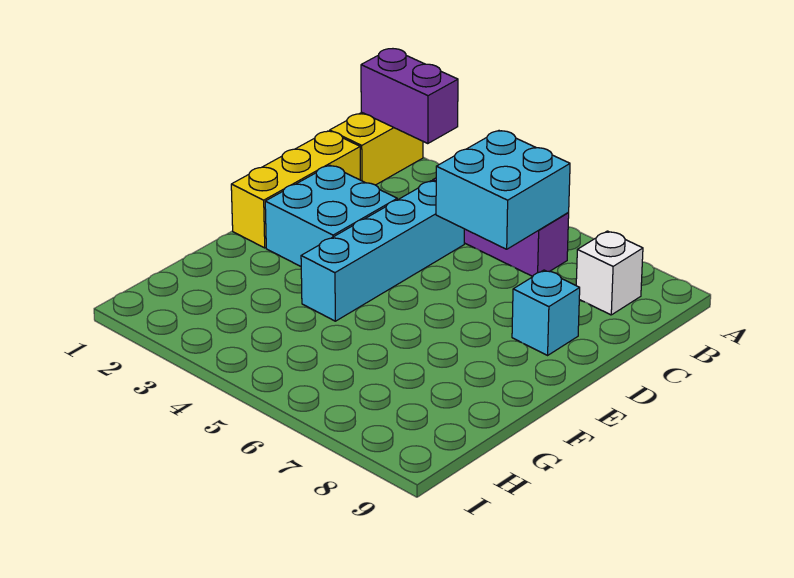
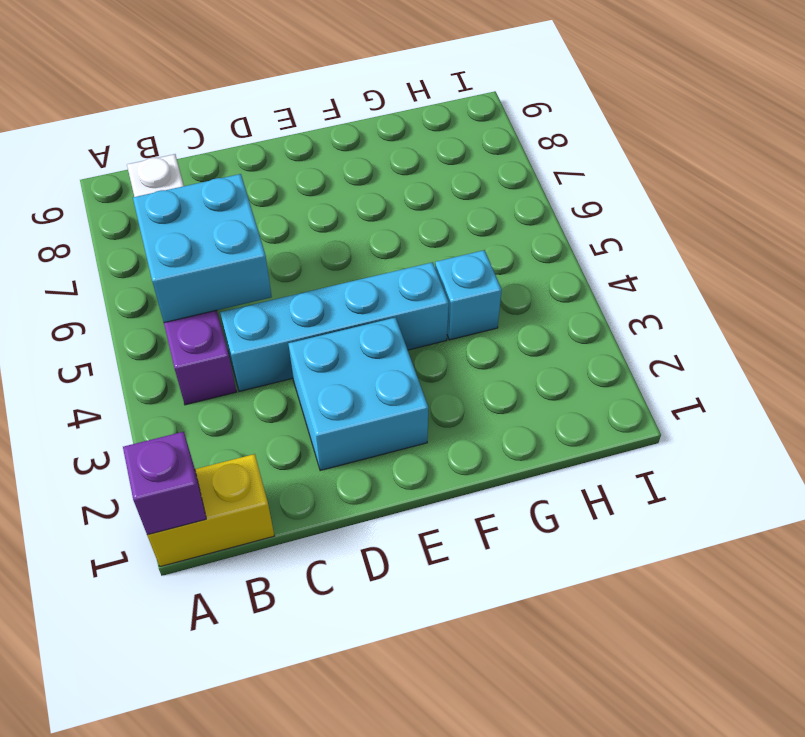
purple brick A1:A2 level 2 -> purple brick A1 level 2
yellow brick C1:E1 level 1 -> none
cyan brick D8 level 1 -> cyan brick G4 level 1

